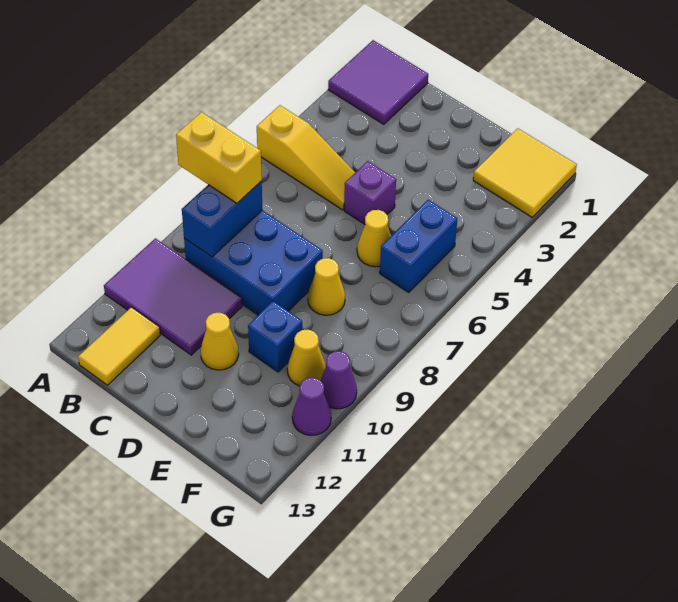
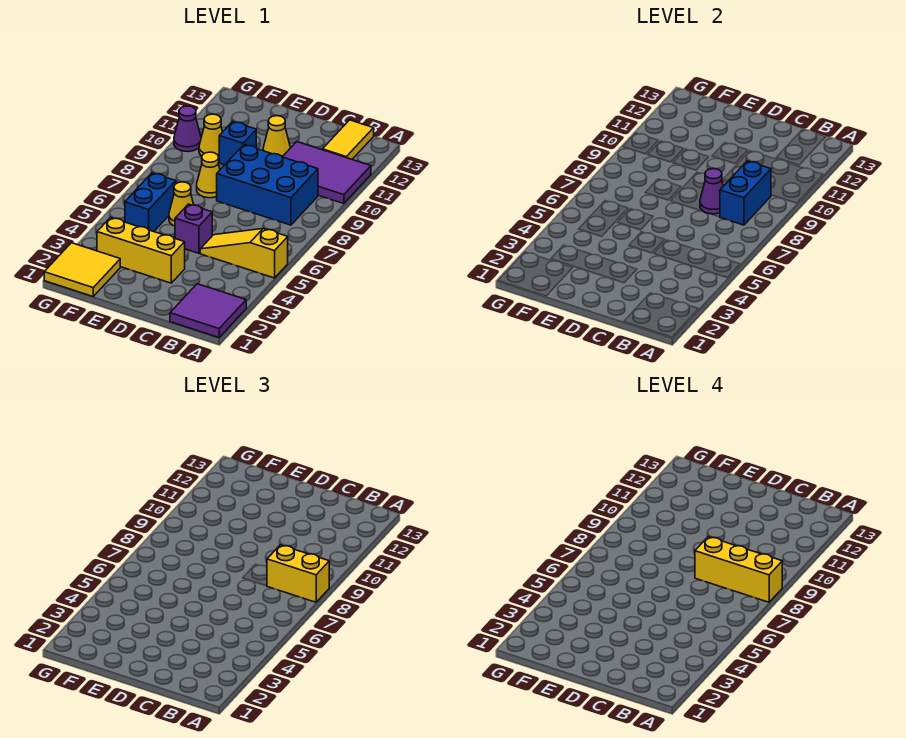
none -> yellow brick A8:C8 level 4
none -> yellow brick D3:F3 level 1
purple cone G11 level 1 -> purple cone C8 level 2

